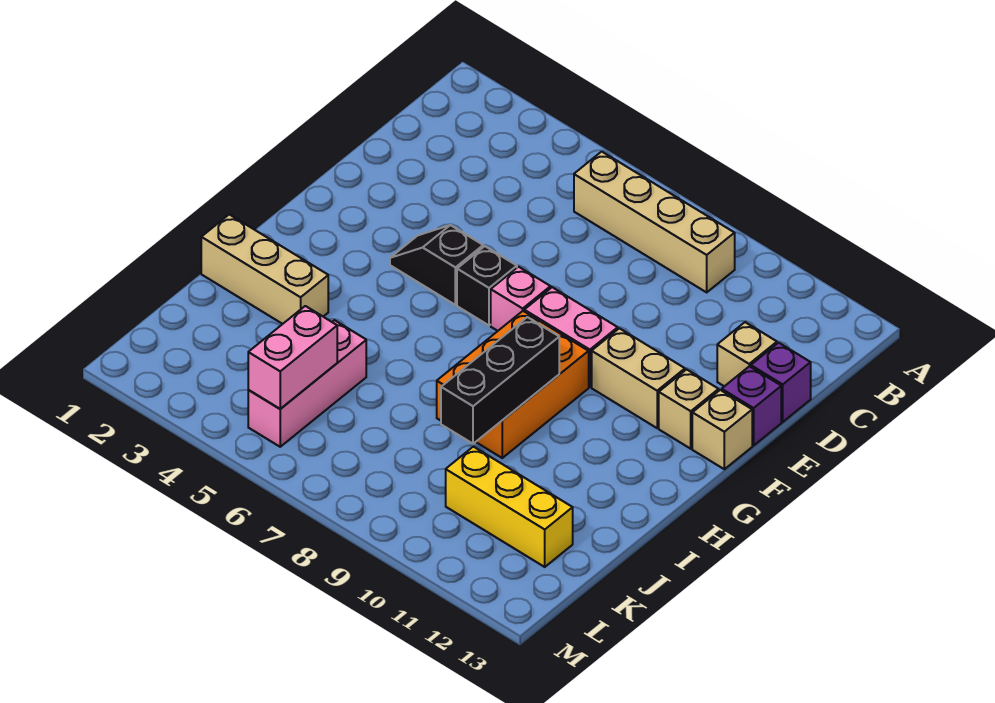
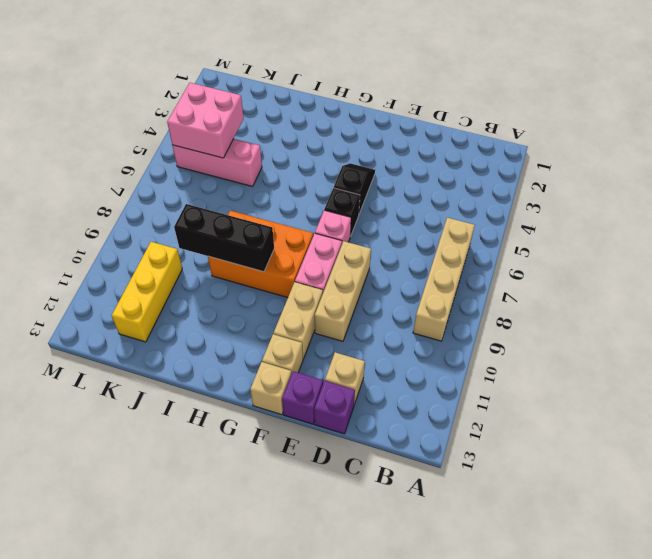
tan brick I1:I3 level 1 -> tan brick E8:E10 level 1
pink brick K5:L5 level 2 -> pink brick K4:L5 level 2

